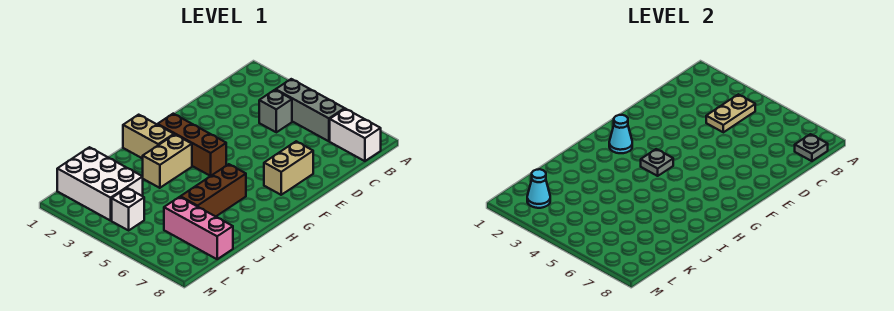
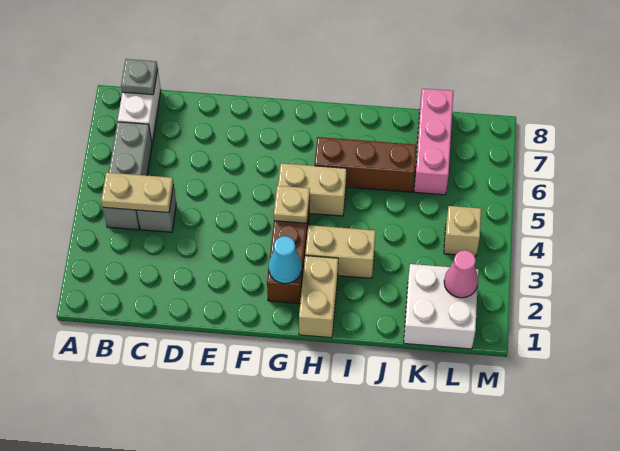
tan brick E7:F7 level 1 -> tan brick G5:H5 level 1
grey plate G4 level 2 -> tan plate G4 level 2
white brick K1:L3 level 1 -> white brick K1:L2 level 1
cyan cone L2 level 2 -> pink cone L2 level 2
white brick L4 level 1 -> tan brick L4 level 1

